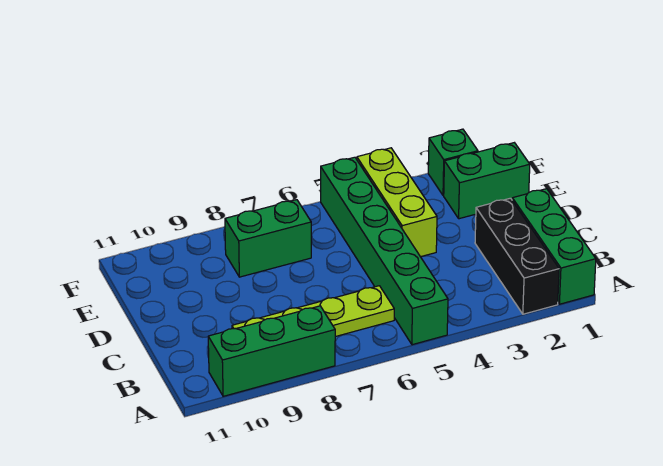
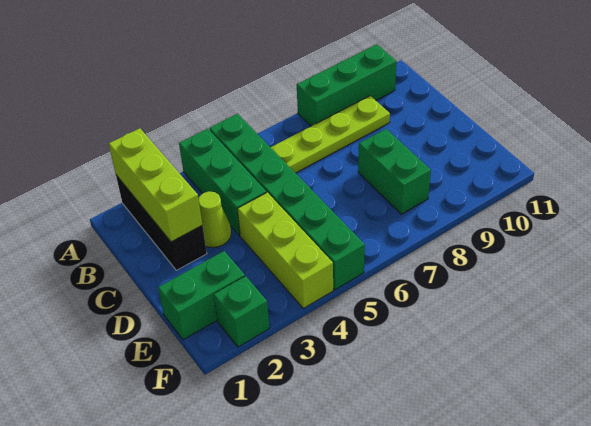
green brick A1:C1 level 1 -> green brick A4:C4 level 1
none -> lime brick A2:C2 level 2
none -> lime cone C3 level 1
green brick E7:E8 level 1 -> green brick D8:E8 level 1

